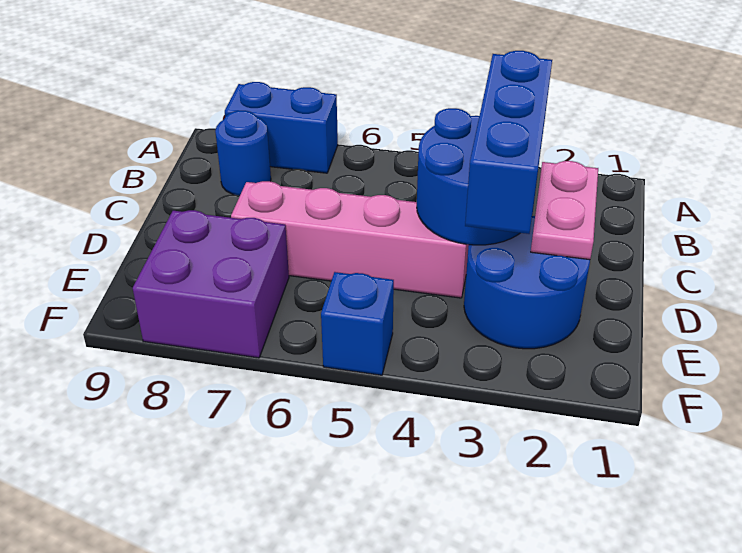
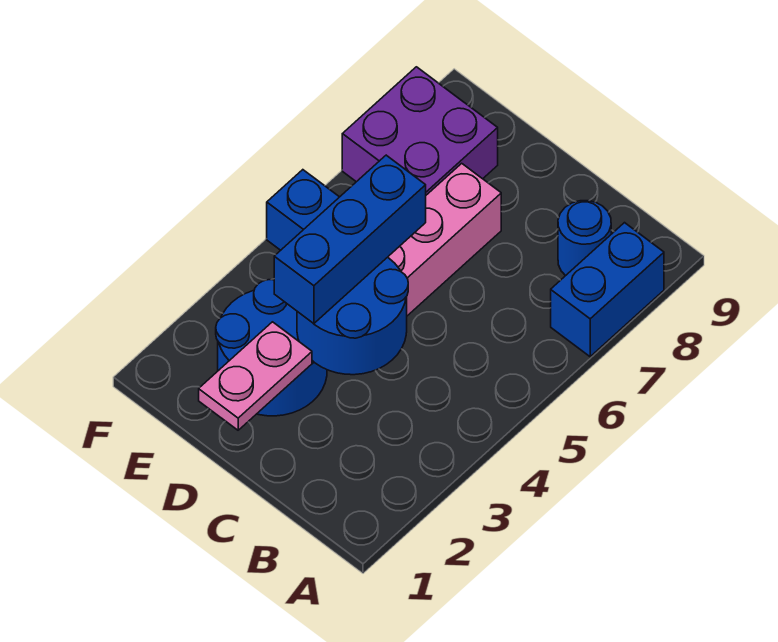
pink plate C2:D2 level 2 -> pink plate D1:D2 level 2
blue brick C3:E3 level 3 -> blue brick D3:D5 level 3

